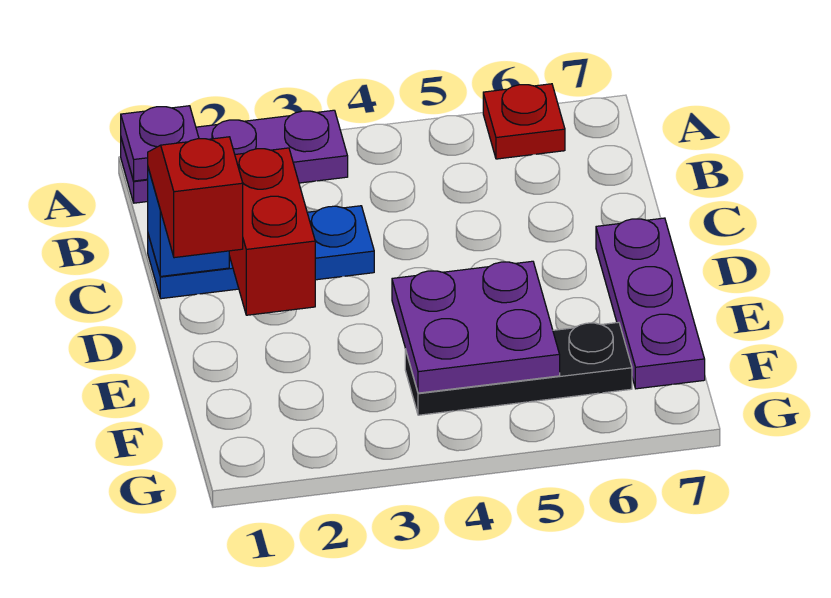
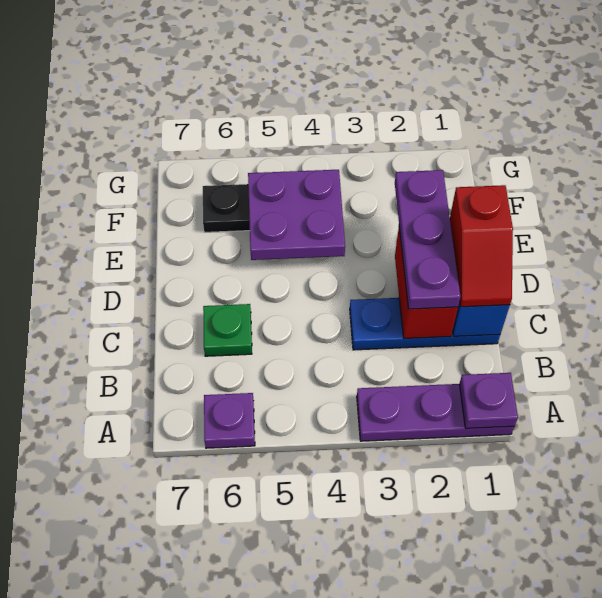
red plate A6 level 1 -> purple plate A6 level 1
none -> green plate C6 level 1
purple plate D7:F7 level 1 -> purple plate C2:E2 level 3

